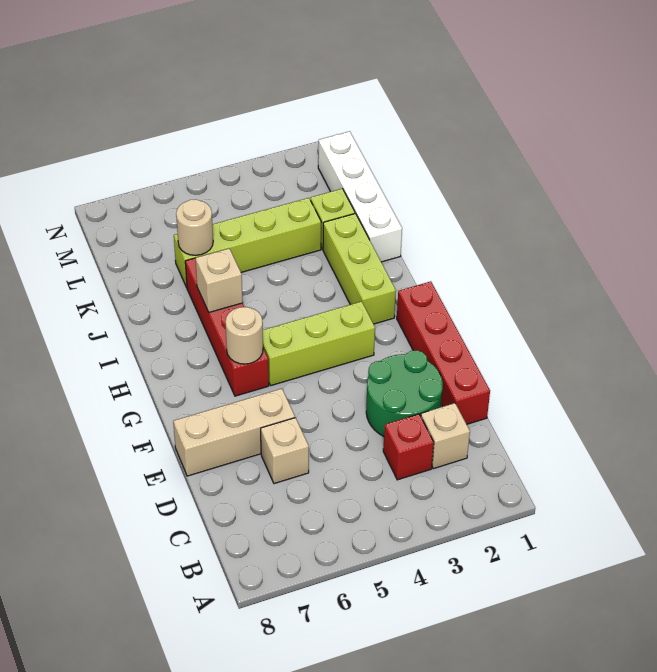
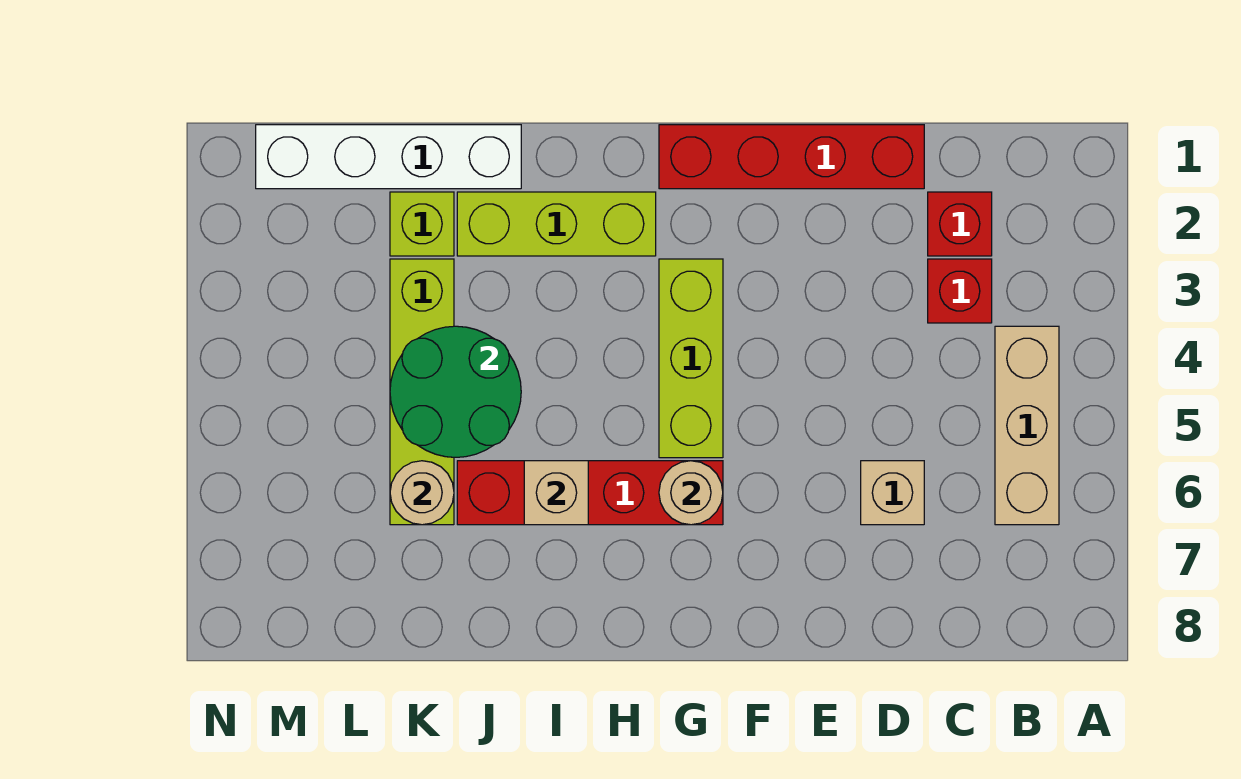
tan brick C2 level 1 -> red brick C2 level 1
green round brick D2:E3 level 1 -> green round brick J4:K5 level 2
tan brick E6:E8 level 1 -> tan brick B4:B6 level 1

